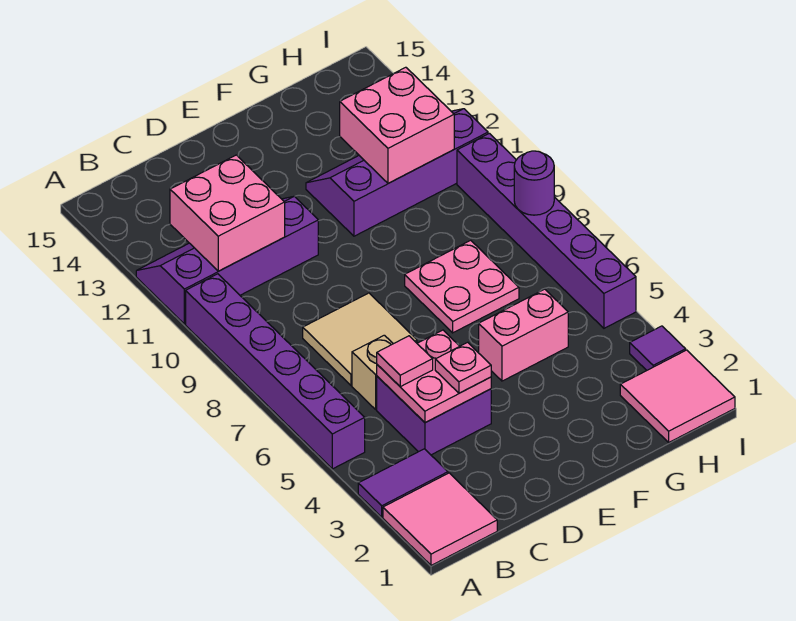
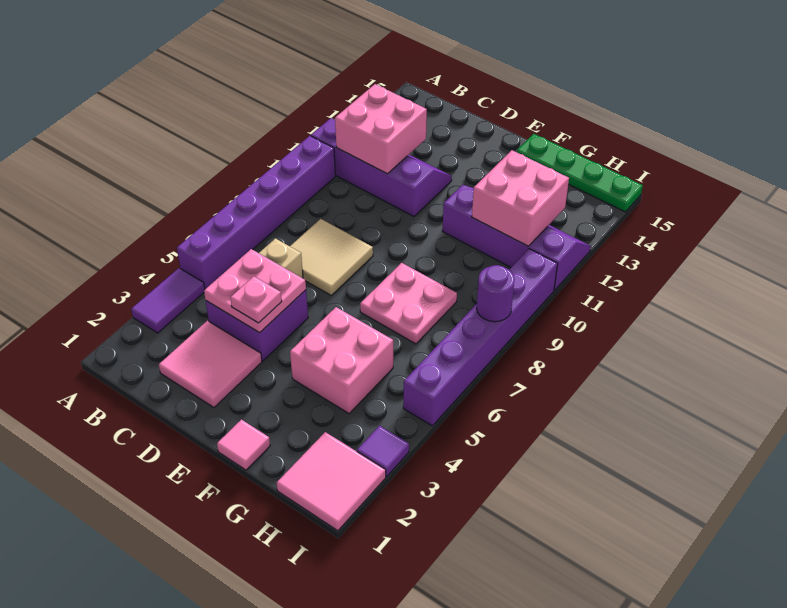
pink tile A1:B2 level 1 -> pink tile C2:D3 level 1
purple tile A3:B3 level 1 -> purple tile A3:A4 level 1
pink tile C5 level 3 -> pink tile F1 level 1
pink brick F5:G5 level 1 -> pink brick F4:G5 level 1
none -> green plate F15:I15 level 1

